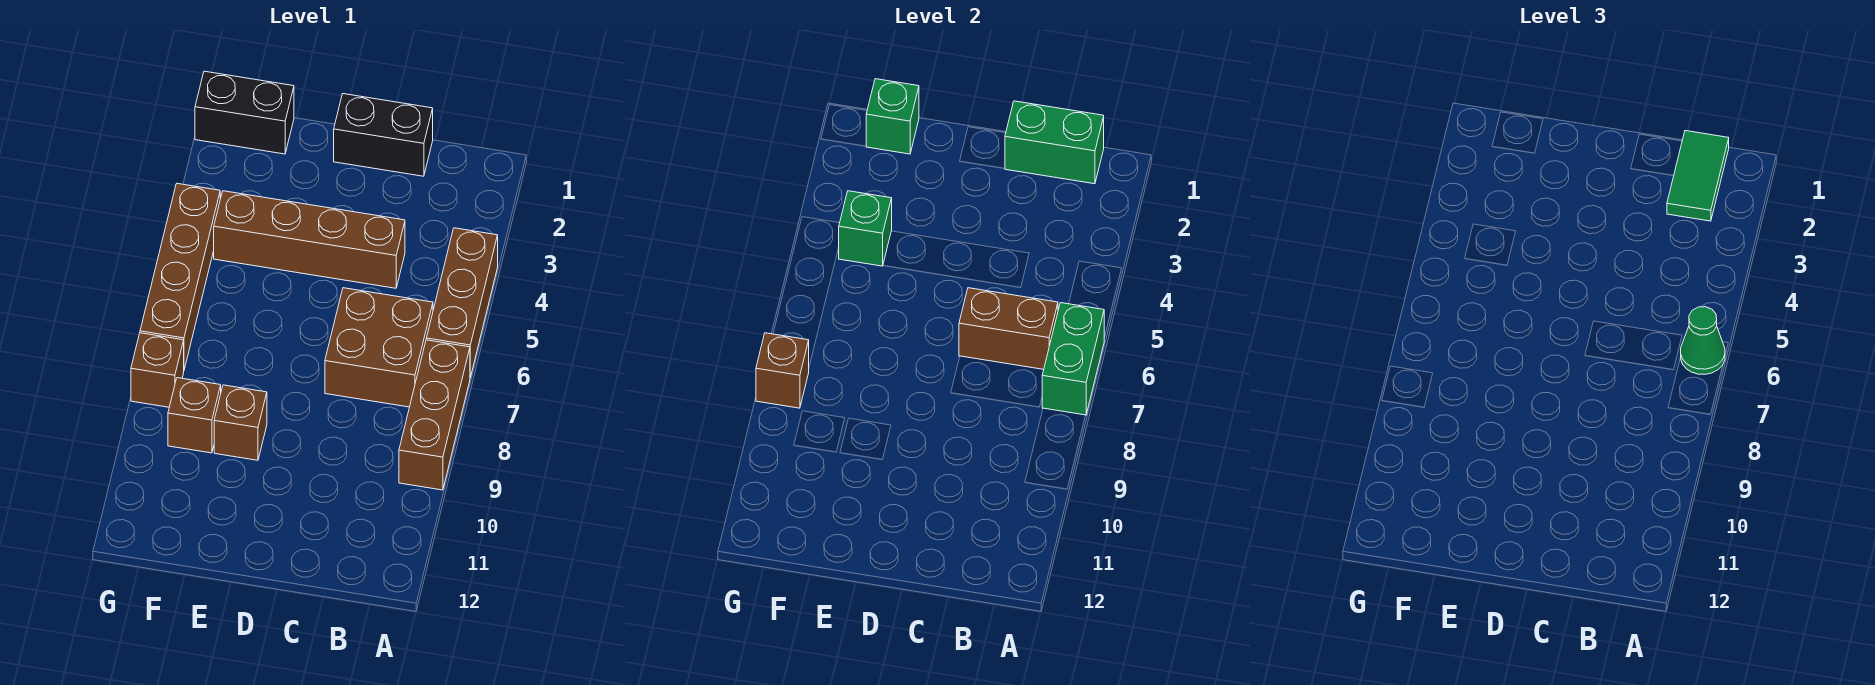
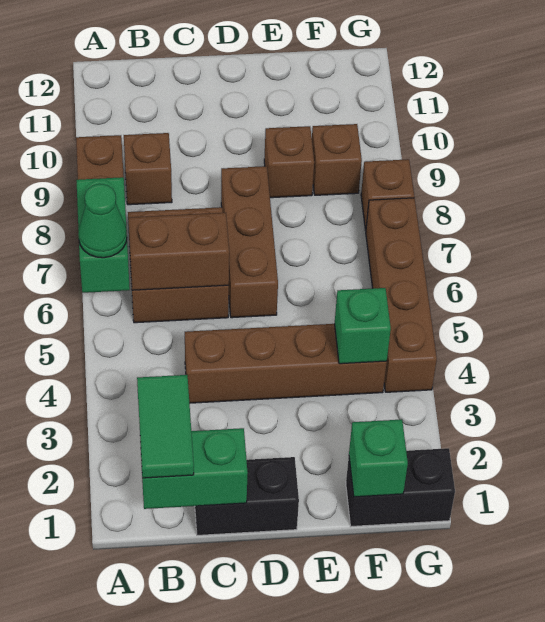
brown brick A4:A6 level 1 -> brown brick D6:D8 level 1
brown brick G8 level 2 -> brown brick B9 level 1

